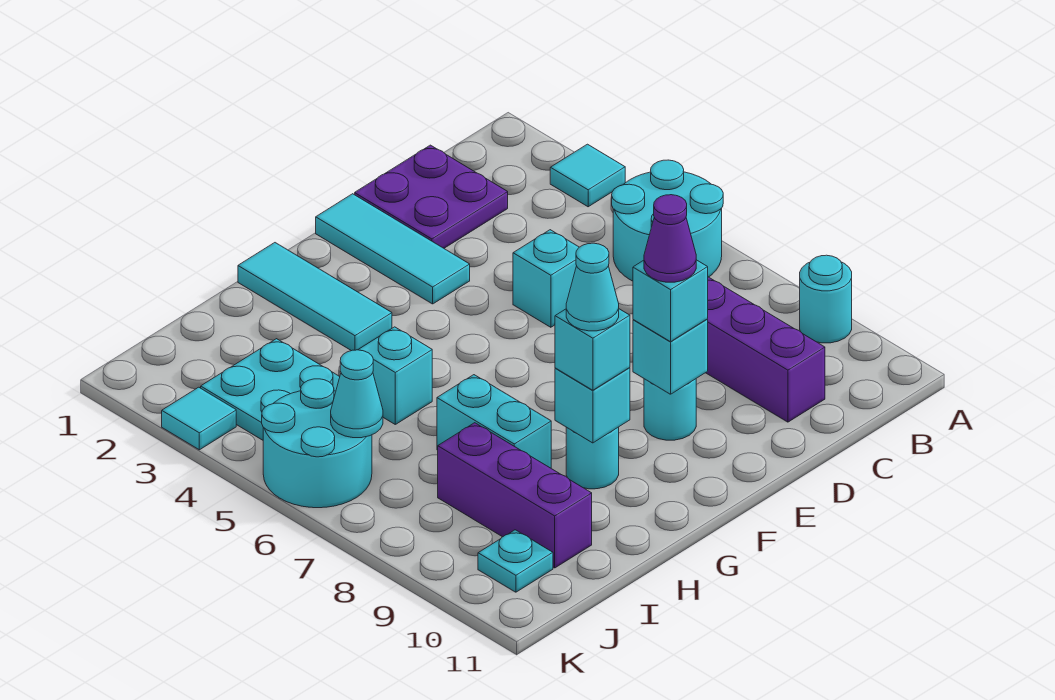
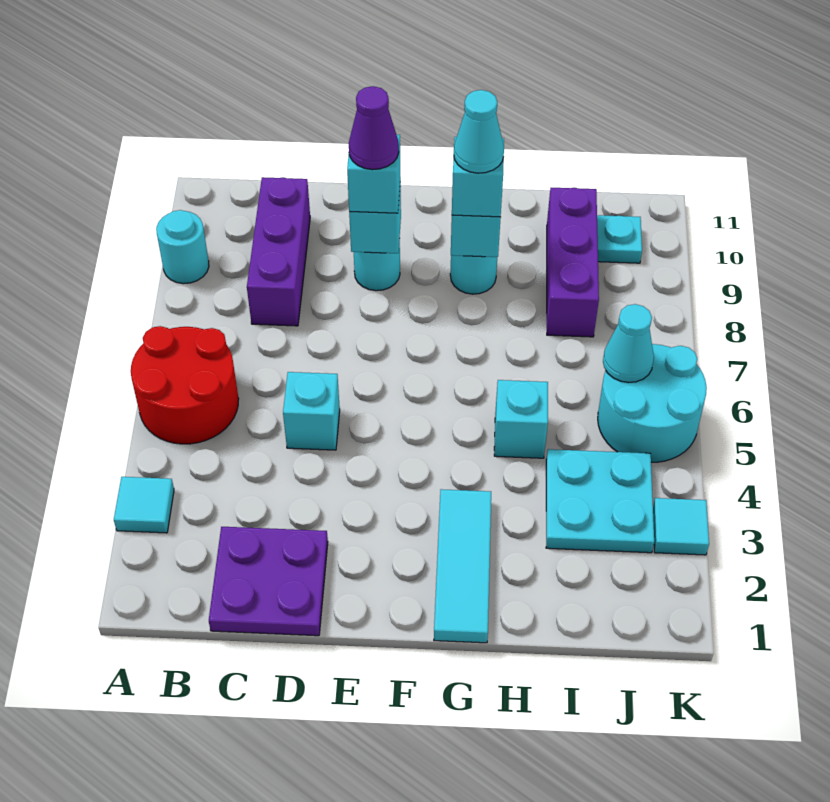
cyan round brick A5:B6 level 1 -> red round brick A5:B6 level 1
cyan tile E1:E3 level 1 -> none
cyan brick H7:H8 level 1 -> none

